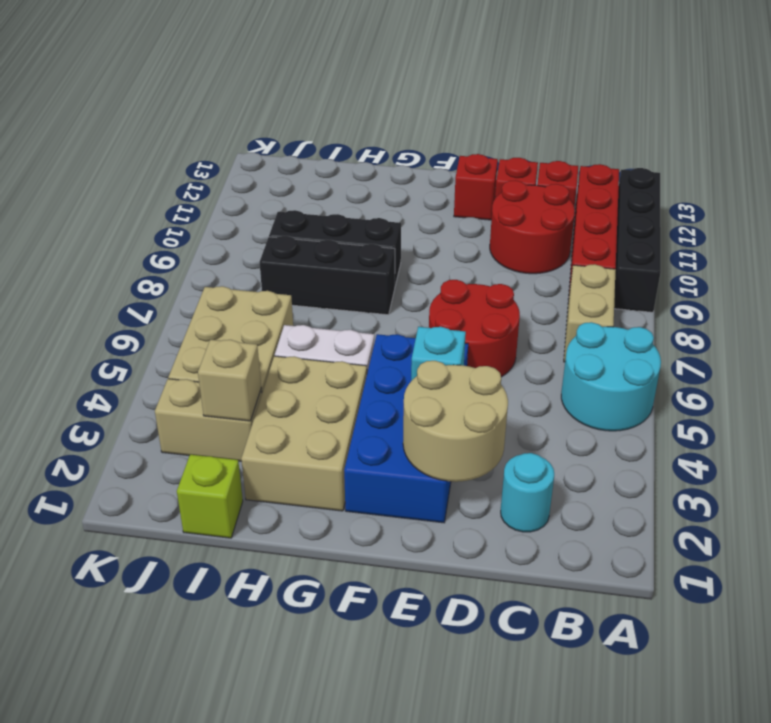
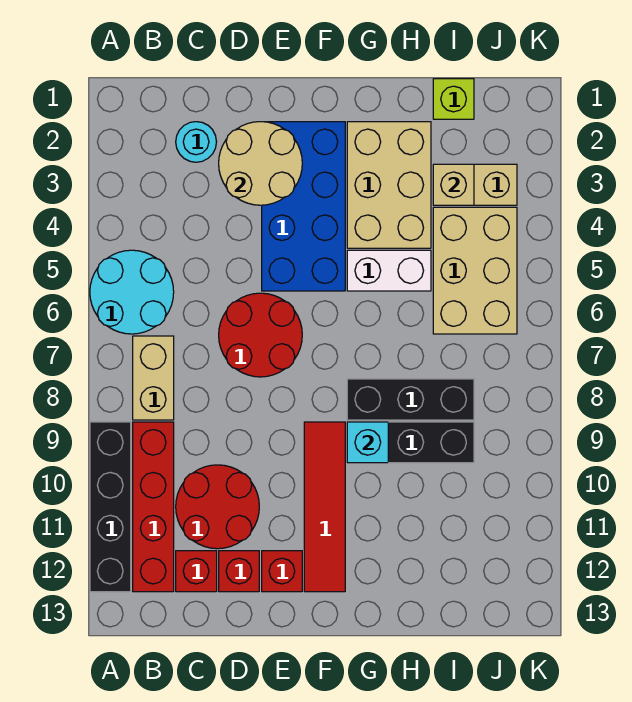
cyan brick E4 level 2 -> cyan brick G9 level 2
none -> red tile F9:F12 level 1

